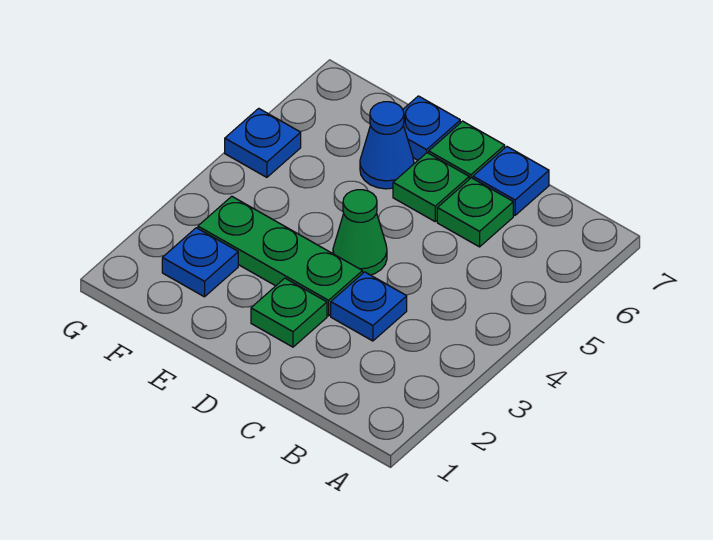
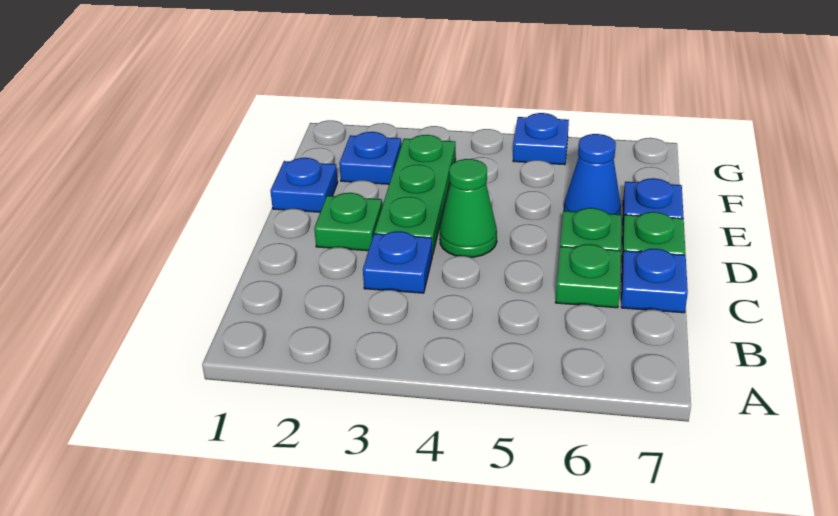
none -> blue plate E1 level 1

